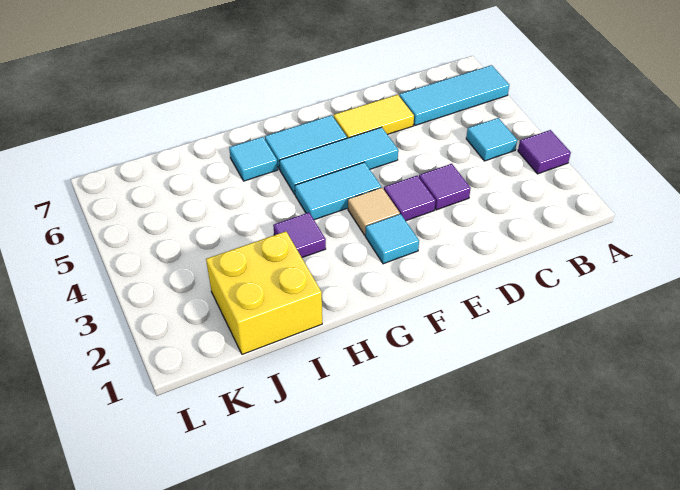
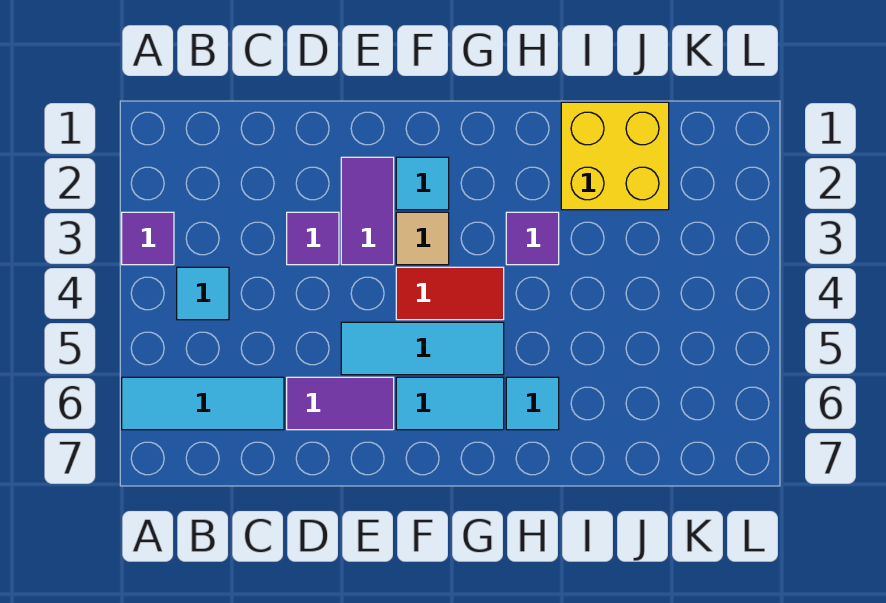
yellow tile D6:E6 level 1 -> purple tile D6:E6 level 1
purple tile E3 level 1 -> purple tile E2:E3 level 1
cyan tile F4:G4 level 1 -> red tile F4:G4 level 1

